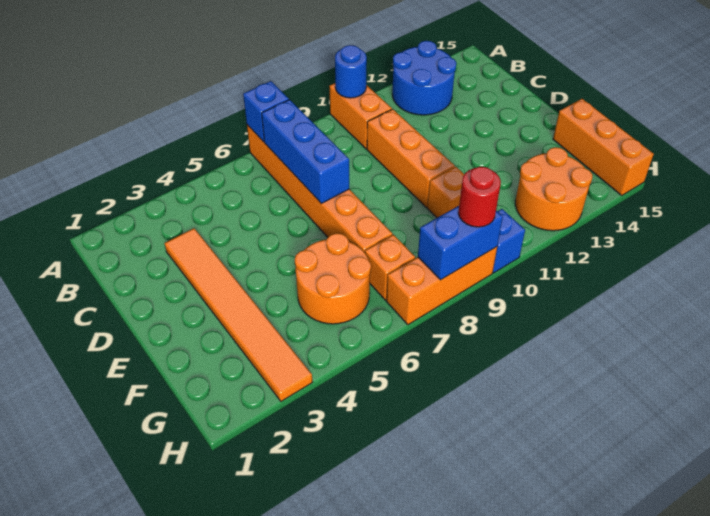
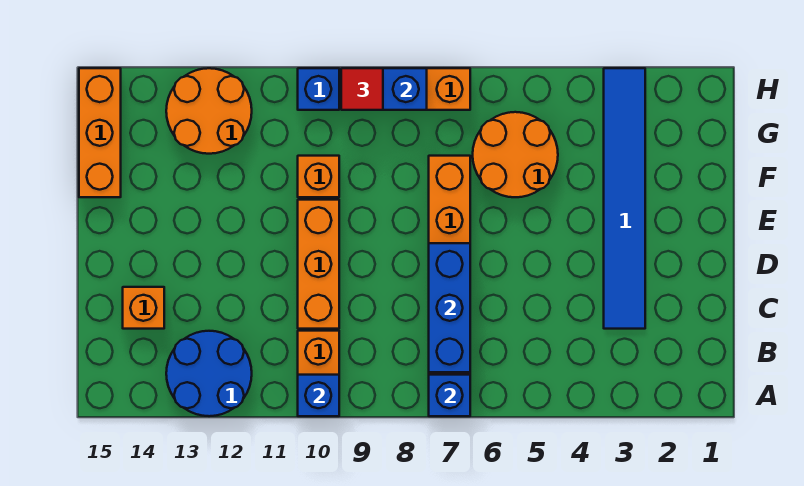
blue round brick A10 level 2 -> blue brick A10 level 2
orange tile C3:H3 level 1 -> blue tile C3:H3 level 1
orange brick G7 level 1 -> orange brick C14 level 1
red round brick H9 level 3 -> red tile H9 level 3

